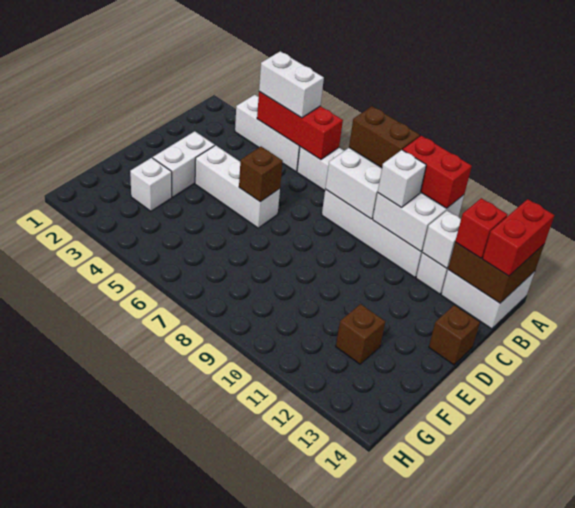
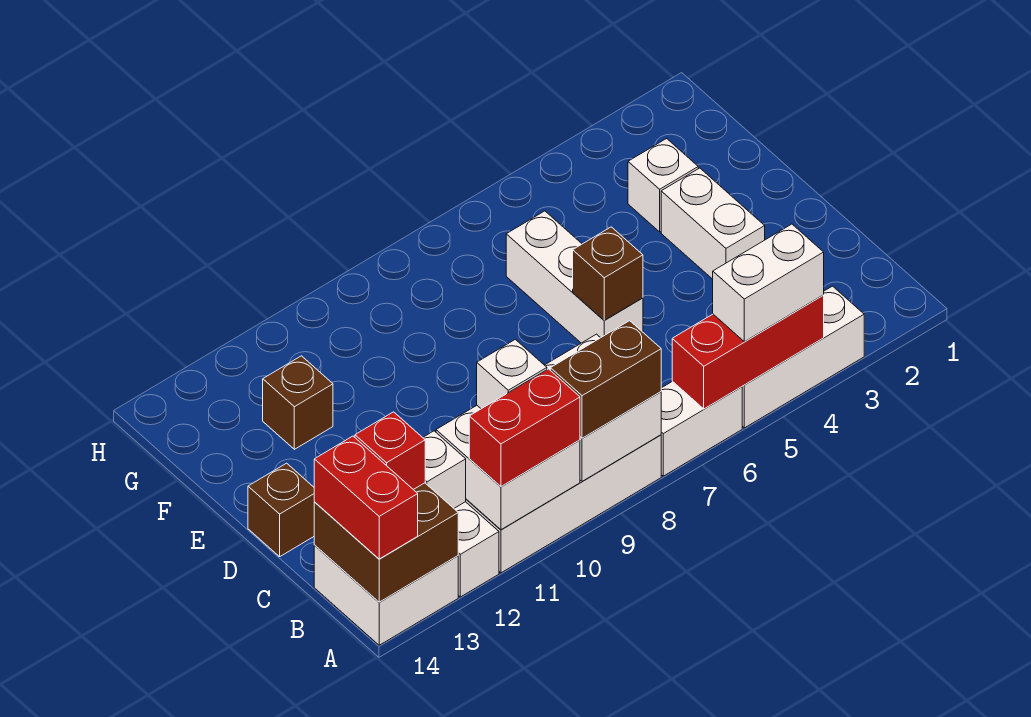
white brick D4:D6 level 1 -> white brick D6:F6 level 1

